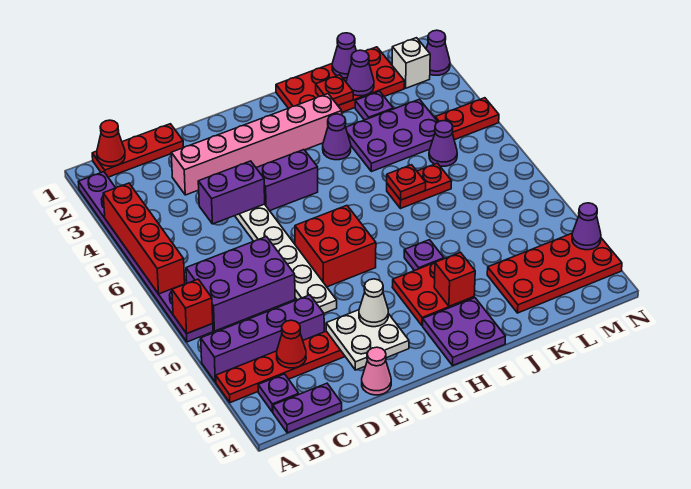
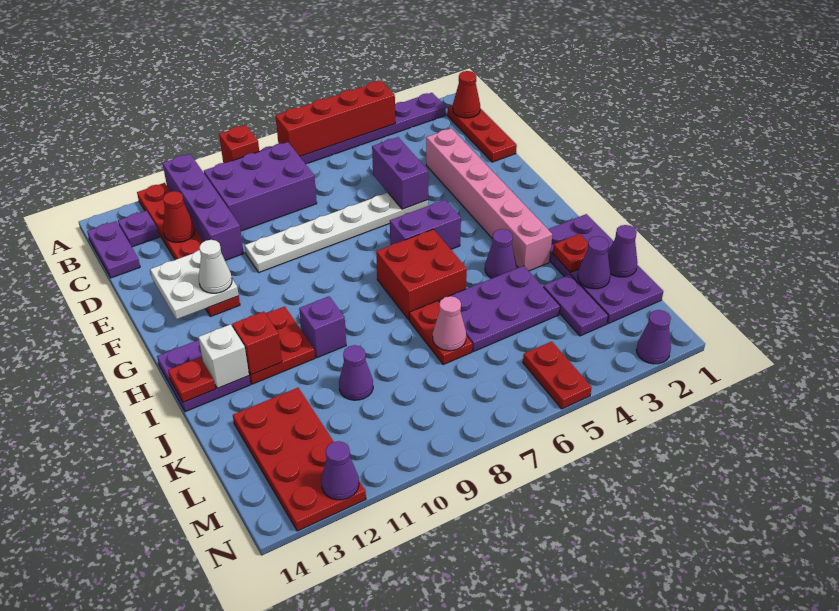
purple brick B8:D9 level 1 -> purple brick B8:C10 level 1
pink cone E14 level 1 -> pink cone K7 level 2
purple brick F5:G5 level 1 -> purple brick G5:G6 level 1
red brick F8:G9 level 1 -> red brick H6:I7 level 1
red plate I1:L2 level 1 -> purple plate I1:L2 level 1
purple plate I10 level 1 -> purple brick I10 level 1
purple plate J4:L5 level 1 -> purple plate J4:K6 level 1
red plate J7 level 2 -> red plate I14 level 2
purple plate K3 level 1 -> purple plate K3:L3 level 1
purple cone L6 level 1 -> purple cone K10 level 1
white brick M2 level 1 -> white brick I13 level 2

